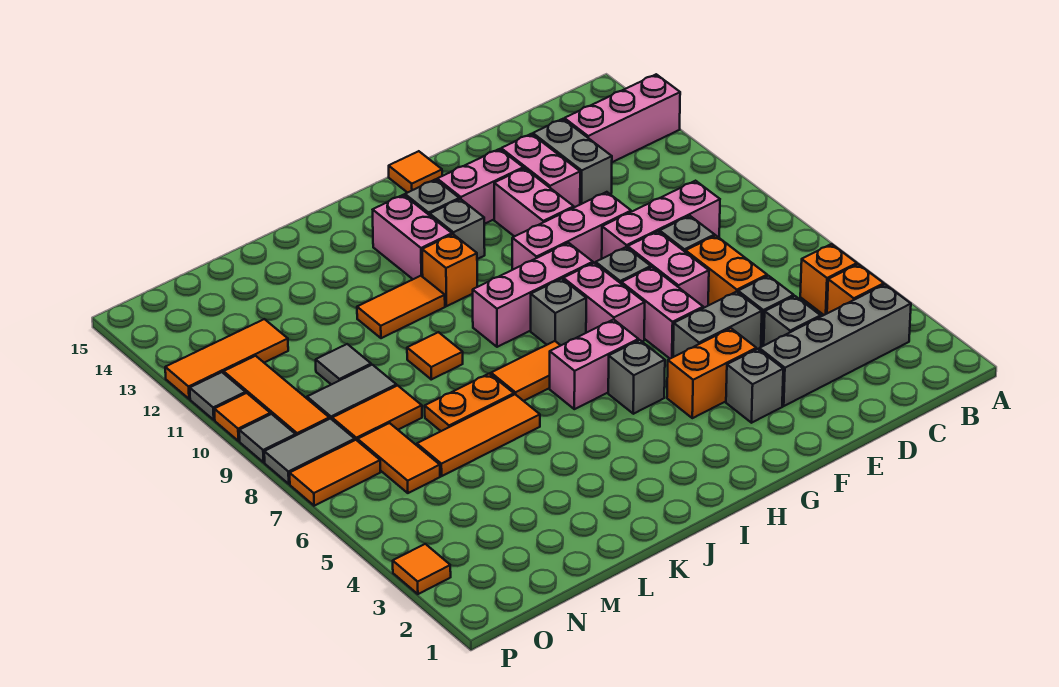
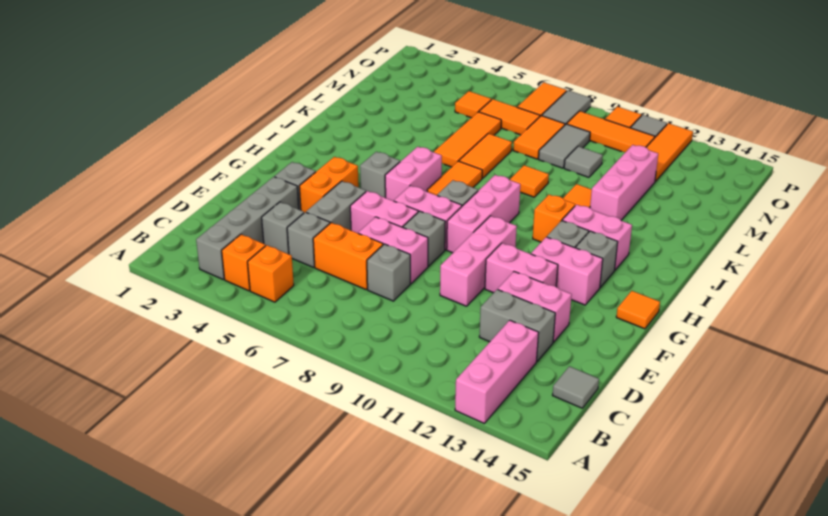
pink brick C9:E9 level 1 -> pink brick K12:M12 level 1
pink brick F13:G13 level 1 -> pink brick G12:G13 level 1
orange plate K7:L7 level 1 -> orange tile K7:L7 level 1
orange tile P3 level 1 -> orange tile N5 level 1
grey tile P9 level 1 -> grey tile C15 level 1

